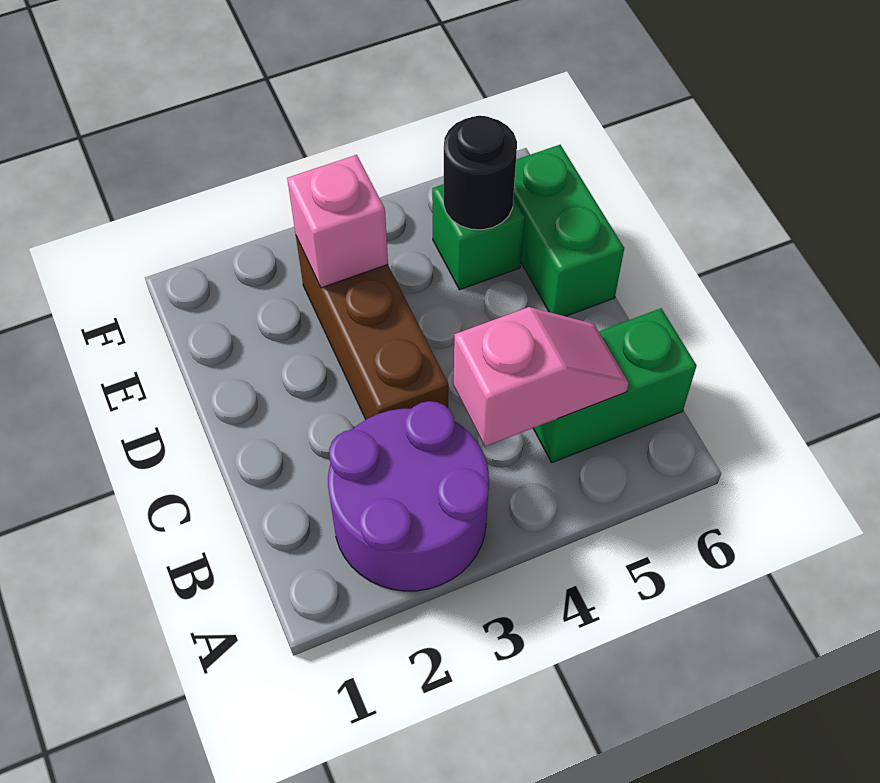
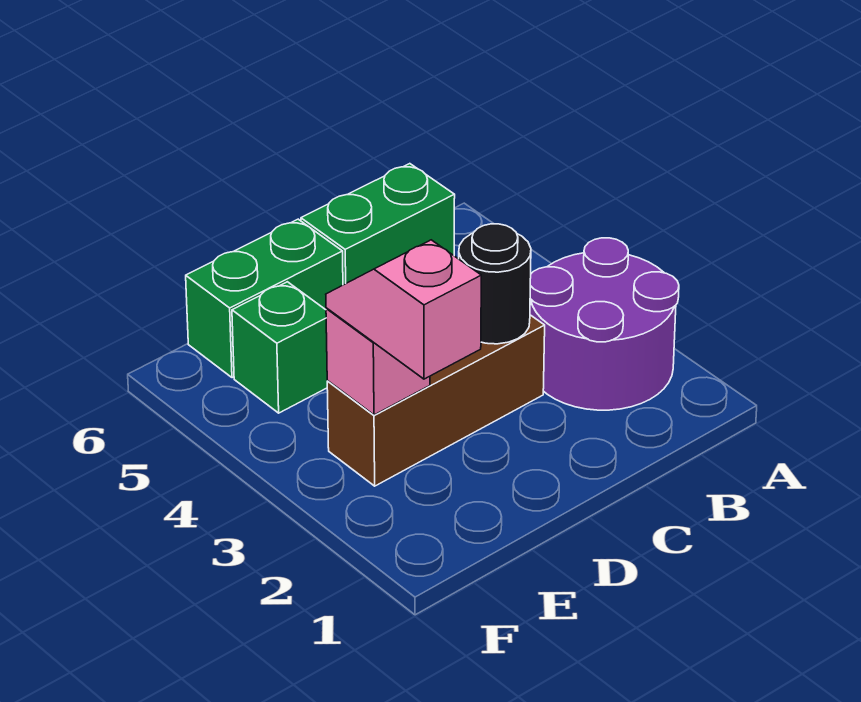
pink slope B4:B5 level 2 top 4 -> pink slope E2:E3 level 3 top 2
green brick B5:B6 level 1 -> green brick B6:C6 level 1
black round brick E5 level 2 -> black round brick C3 level 2

